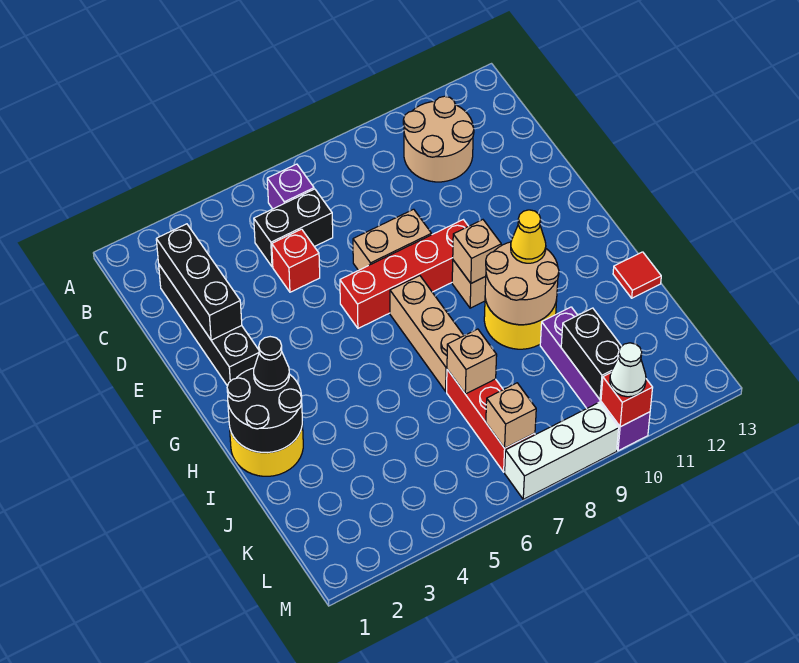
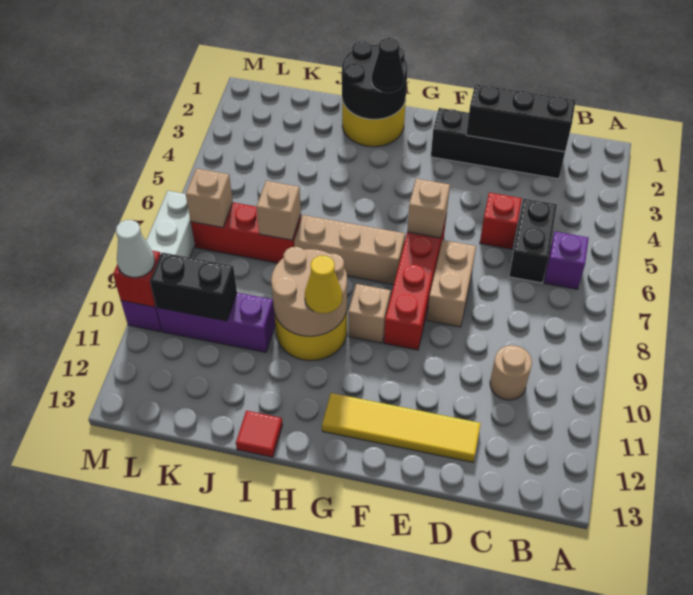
tan round brick B10:C11 level 1 -> tan round brick C10 level 1
none -> yellow tile D12:G12 level 1
tan brick G9 level 2 -> tan brick F6 level 2

